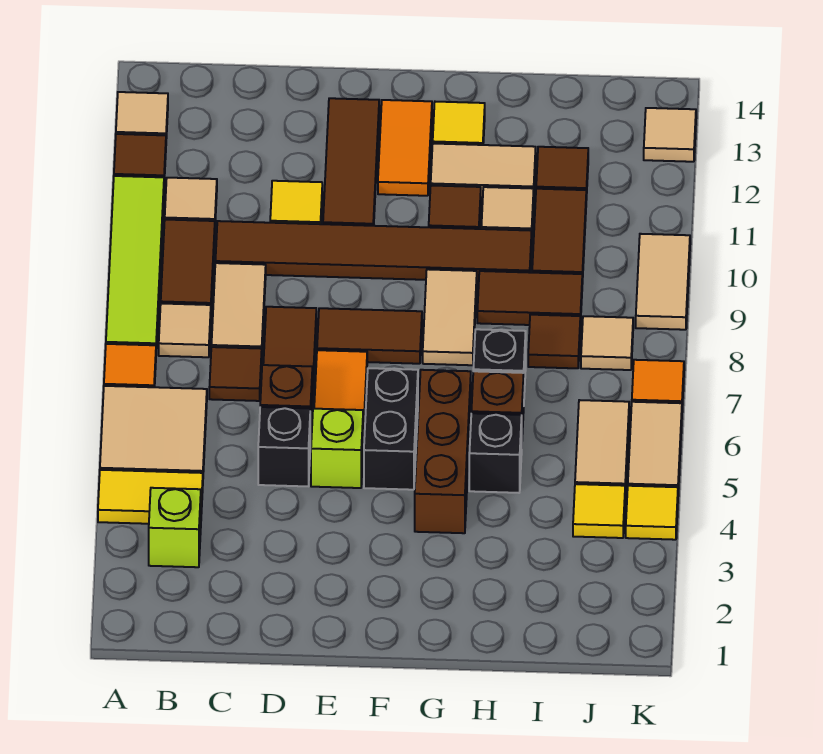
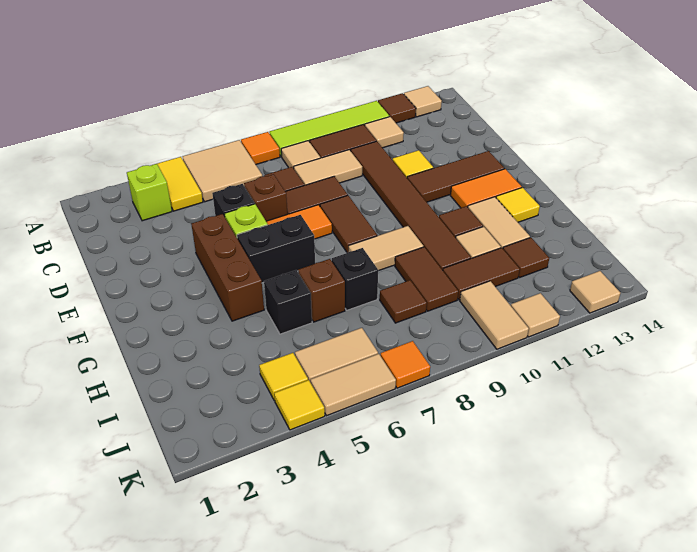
brown brick G4:G6 level 1 -> brown brick E4:G4 level 1
tan tile J8 level 1 -> tan tile K11 level 1
tan tile K9:K10 level 1 -> tan tile J10:K10 level 1

